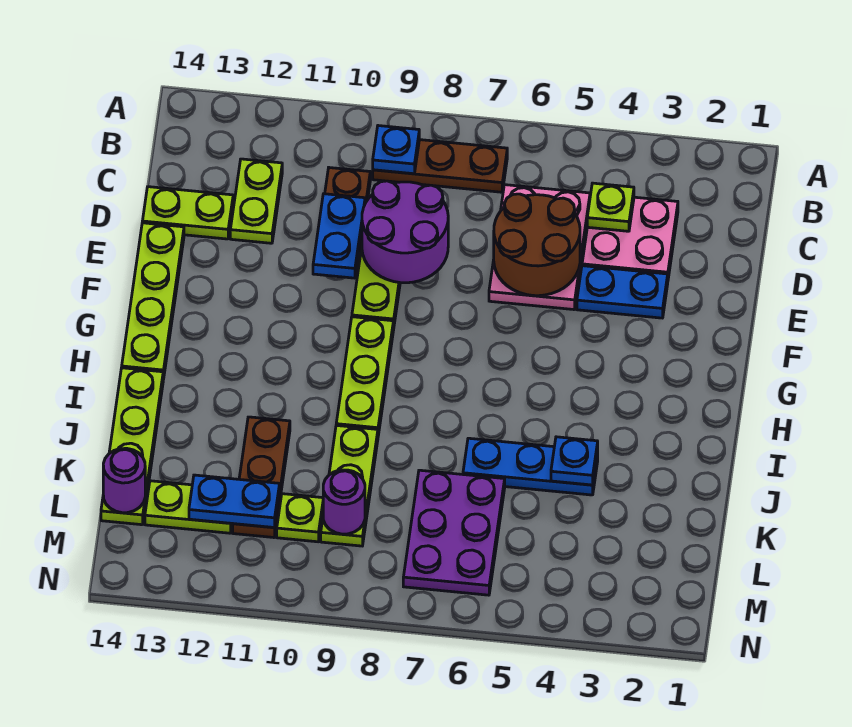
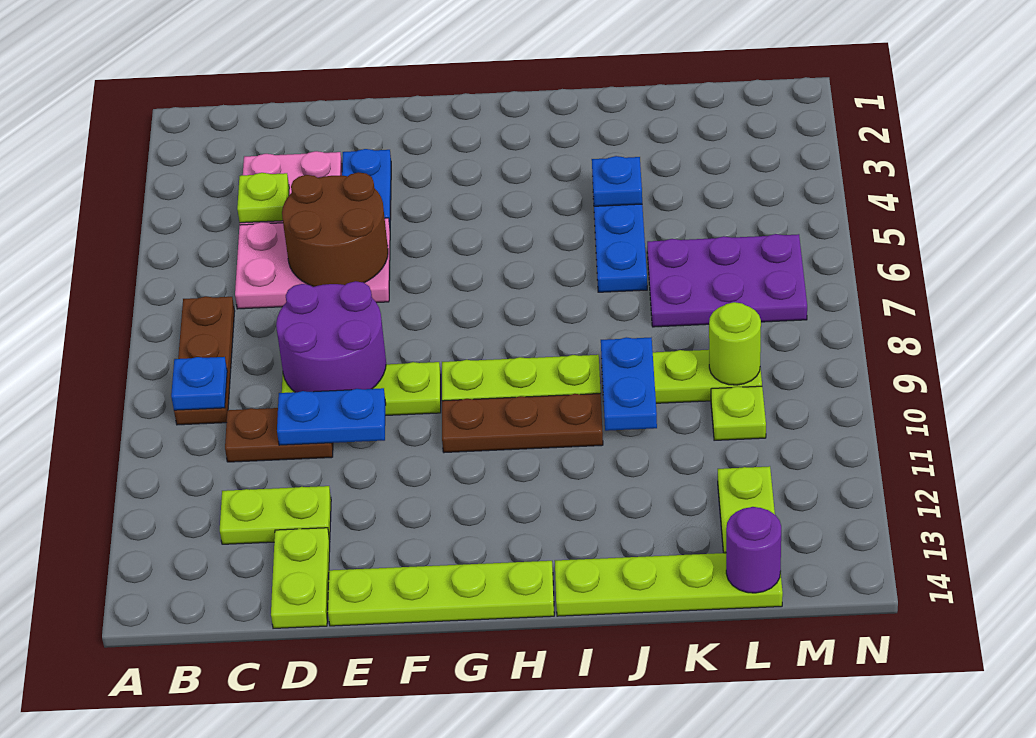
brown plate J11:L11 level 1 -> brown plate G10:I10 level 1
purple round brick L9 level 2 -> lime round brick L9 level 2
blue plate L11:L12 level 2 -> blue plate J9:J10 level 2

